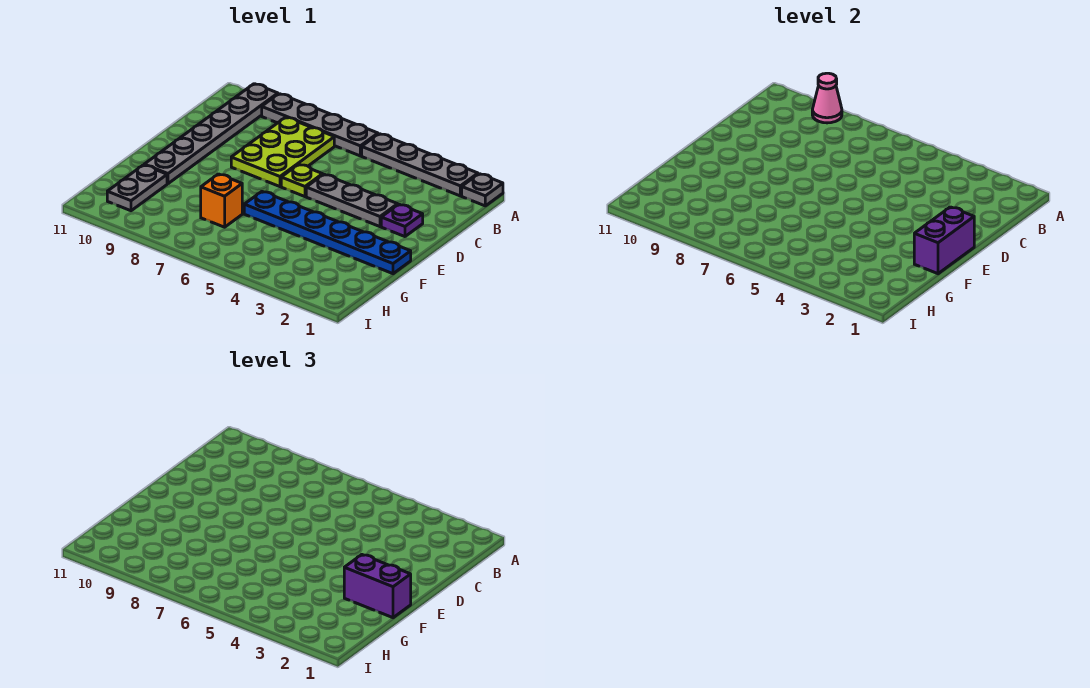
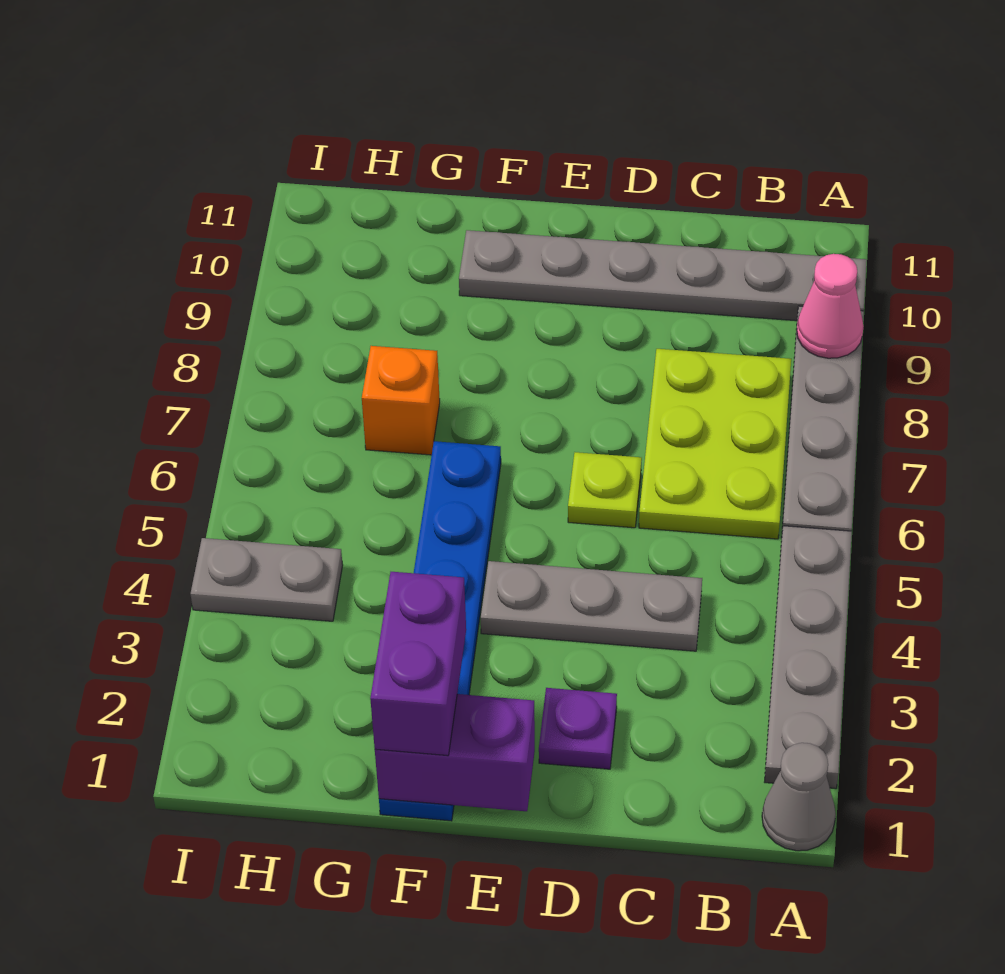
grey plate A1 level 1 -> grey cone A1 level 1
lime plate B7:D8 level 1 -> lime plate B6:C8 level 1
grey plate D3:D5 level 1 -> grey plate C4:E4 level 1
grey plate G10:H10 level 1 -> grey plate H4:I4 level 1

